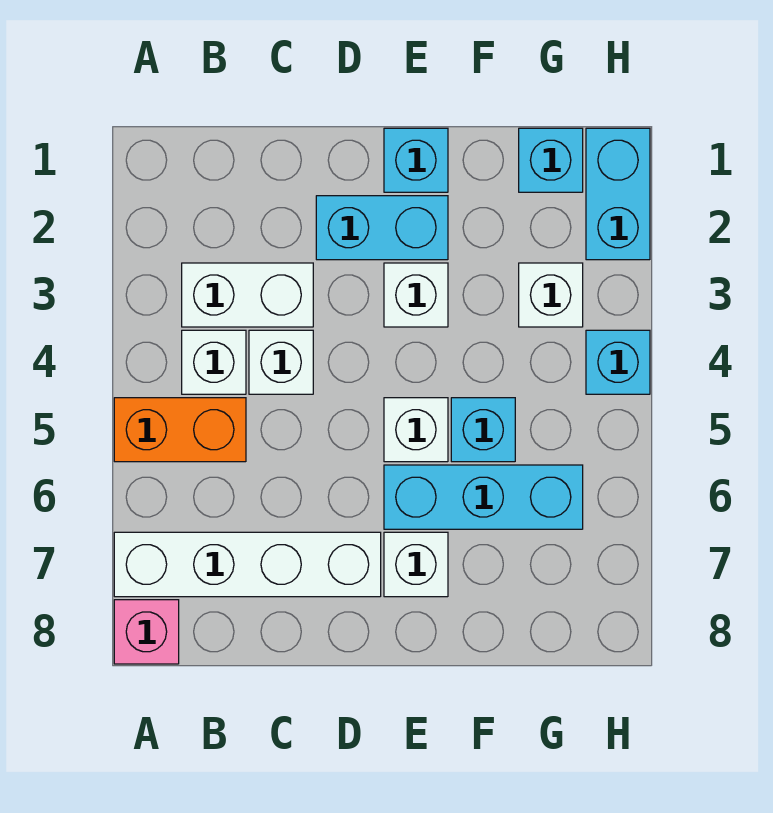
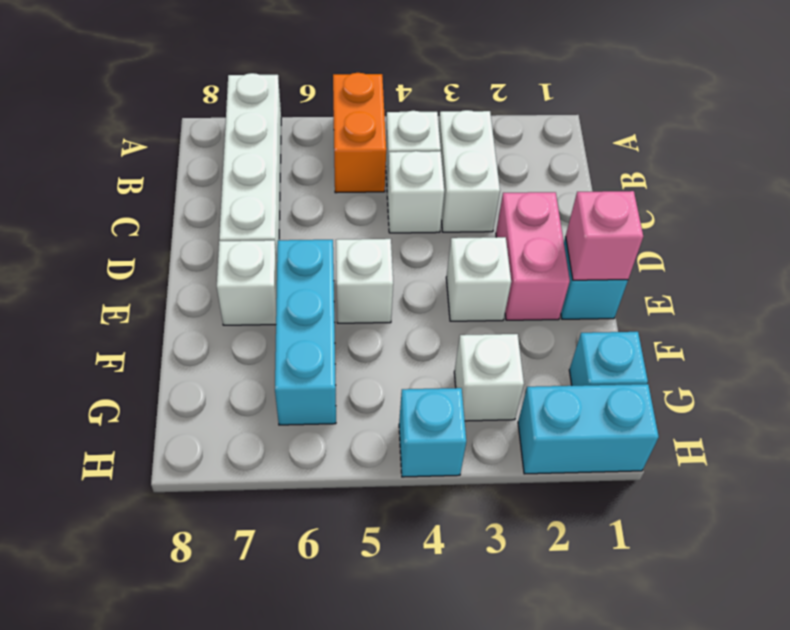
pink brick A8 level 1 -> pink brick E1 level 2
cyan brick D2:E2 level 1 -> pink brick D2:E2 level 1
cyan brick F5 level 1 -> none

